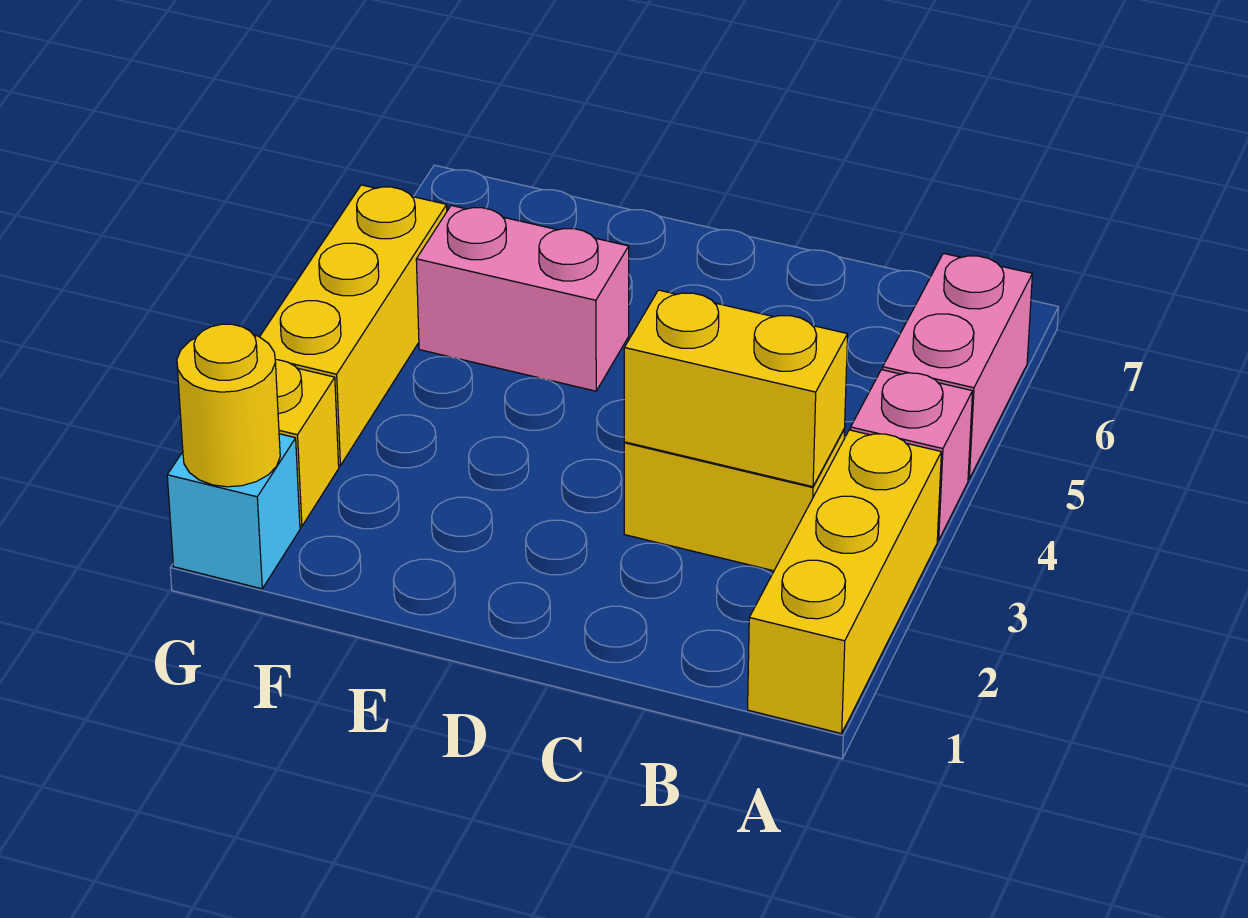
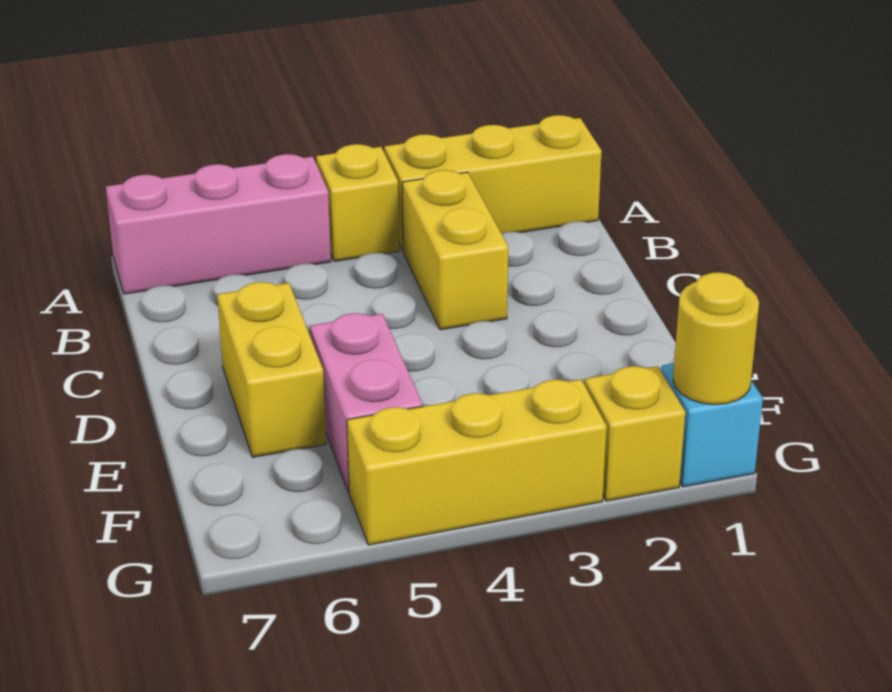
pink brick A4 level 1 -> yellow brick A4 level 1
pink brick A5:A6 level 1 -> pink brick A5:A7 level 1
yellow brick B3:C3 level 2 -> yellow brick D6:E6 level 1

